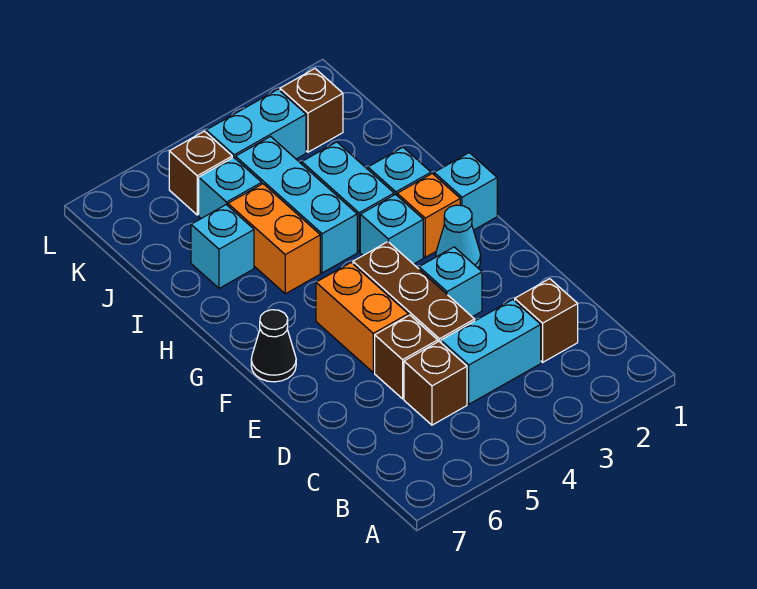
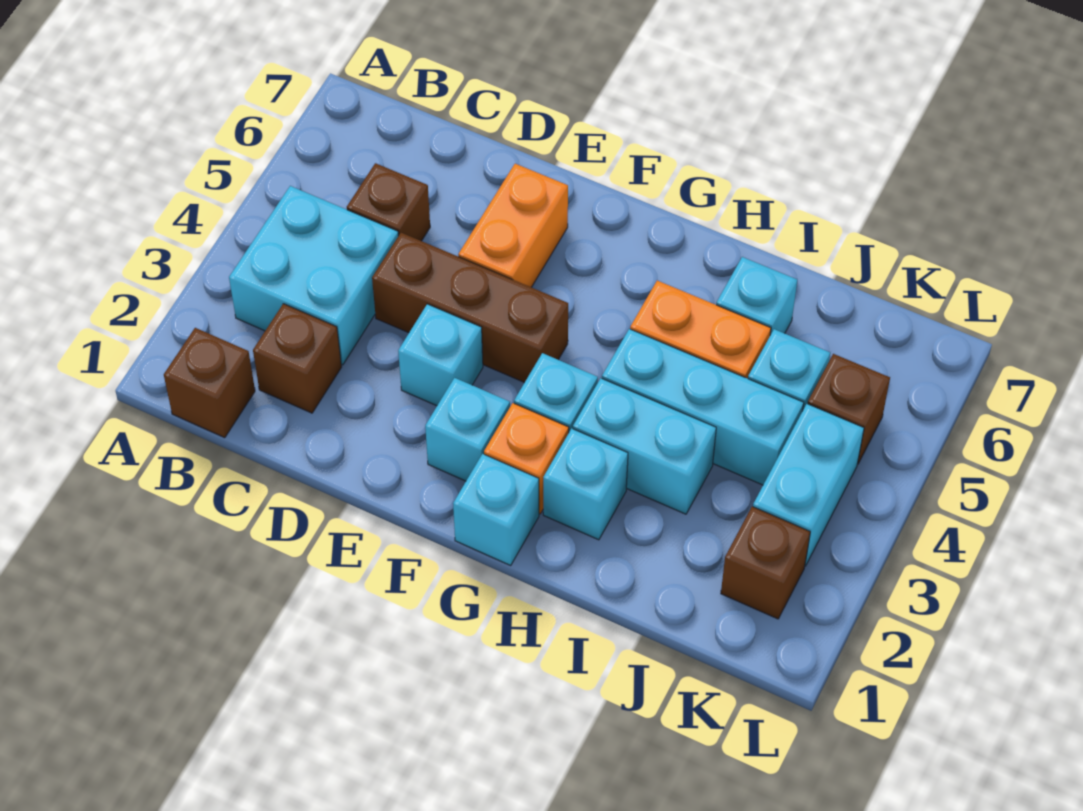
cyan brick C3:C4 level 1 -> cyan brick B3:C4 level 1
brown brick D5 level 1 -> brown brick B1 level 1
orange brick E5:F5 level 1 -> orange brick E5:E6 level 1
cyan cone F2 level 1 -> cyan brick F2 level 1
black cone F7 level 1 -> none

